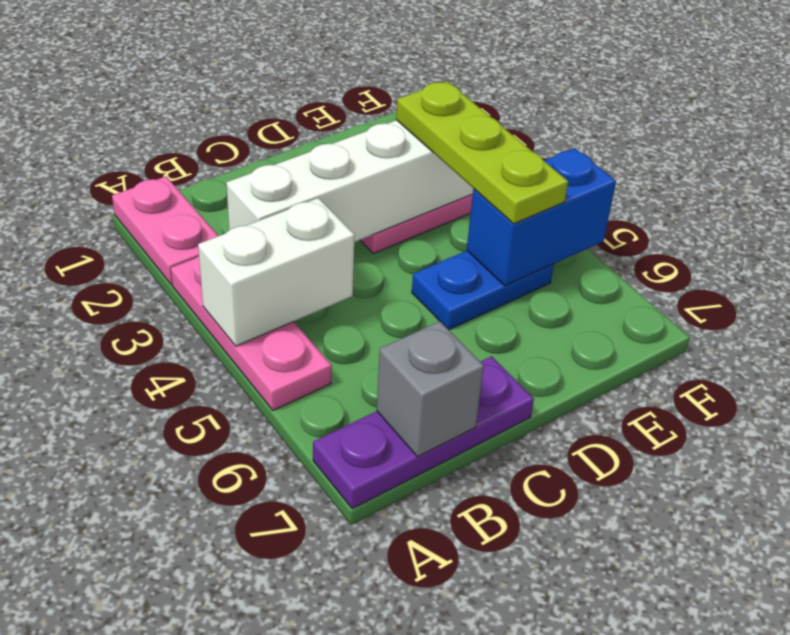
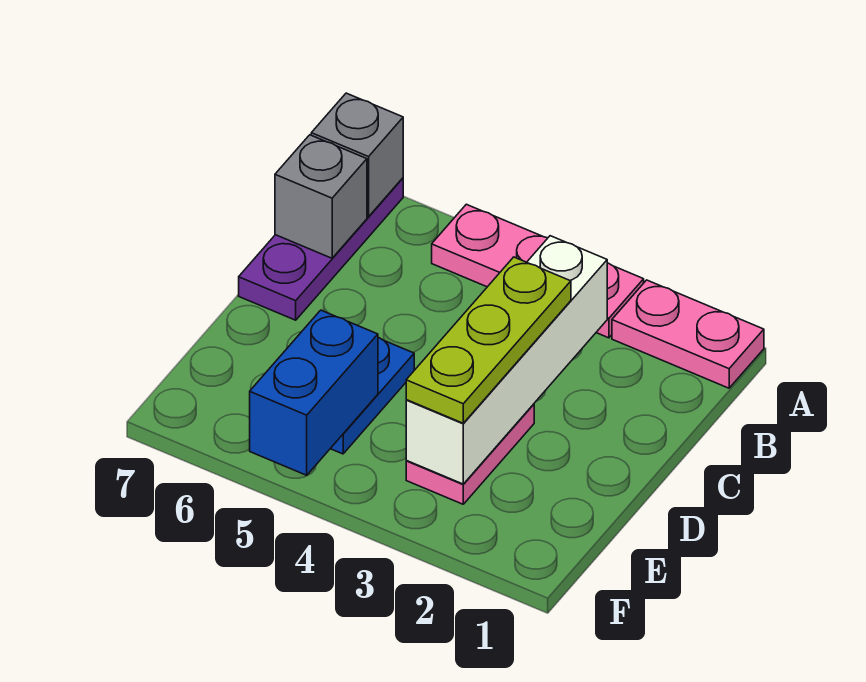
white brick A4:B4 level 2 -> none
none -> grey brick A7 level 2
lime plate E3:E5 level 3 -> lime plate C3:E3 level 3

